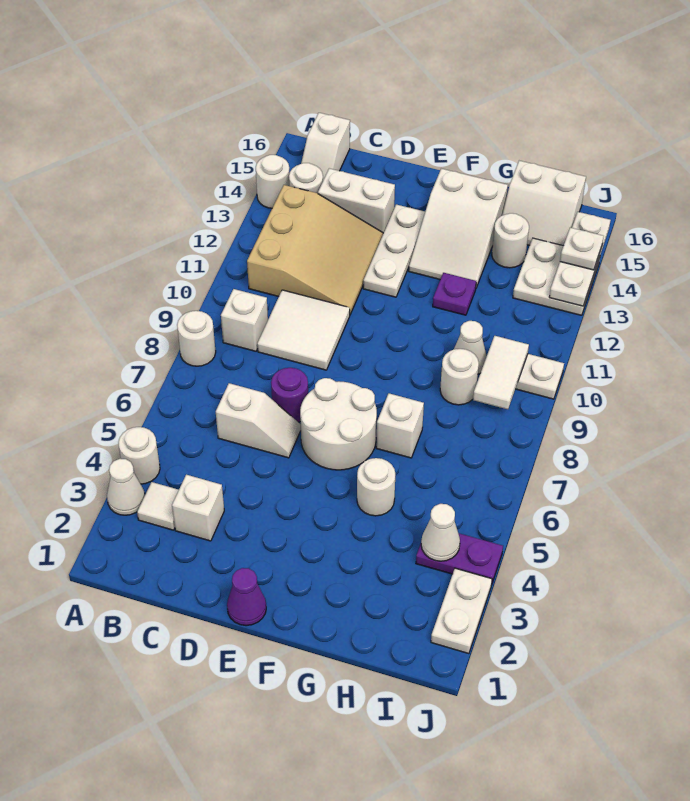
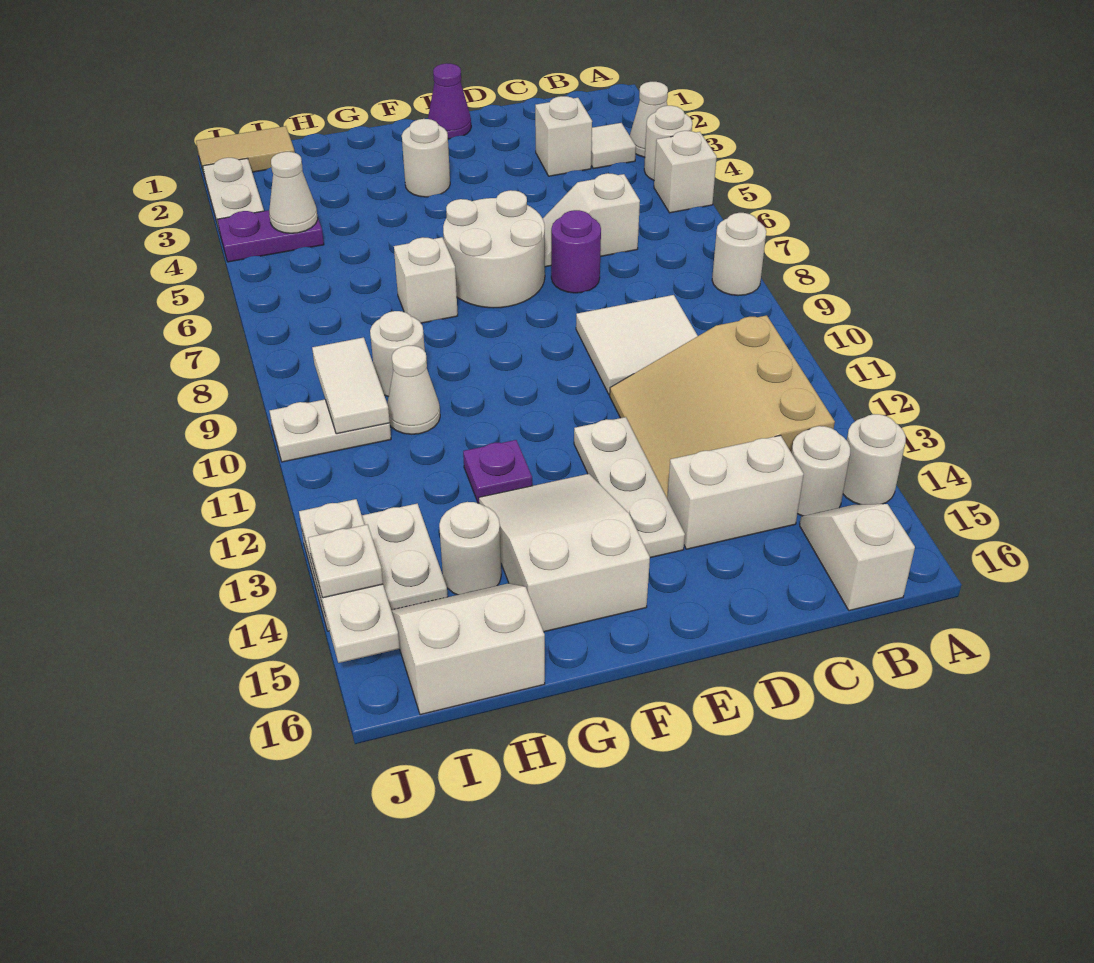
white brick B9 level 1 -> white brick A5 level 1
white round brick G5 level 1 -> white round brick F3 level 1
none -> tan tile I1:J1 level 1

